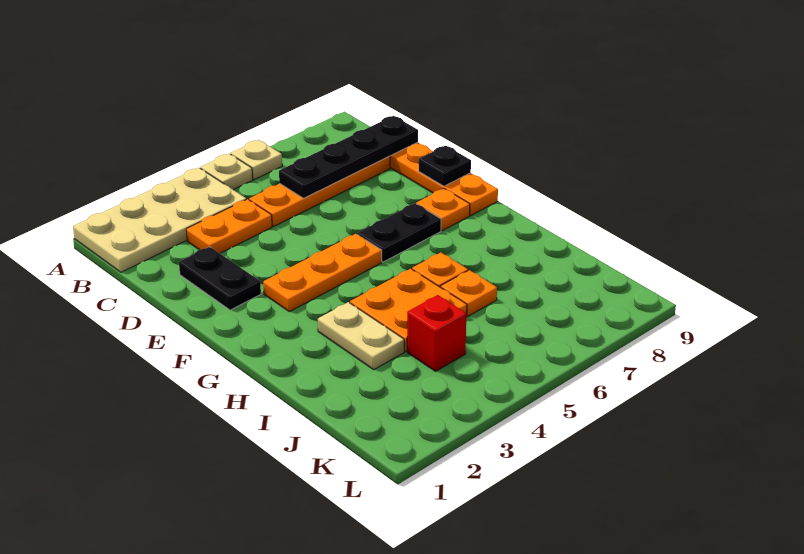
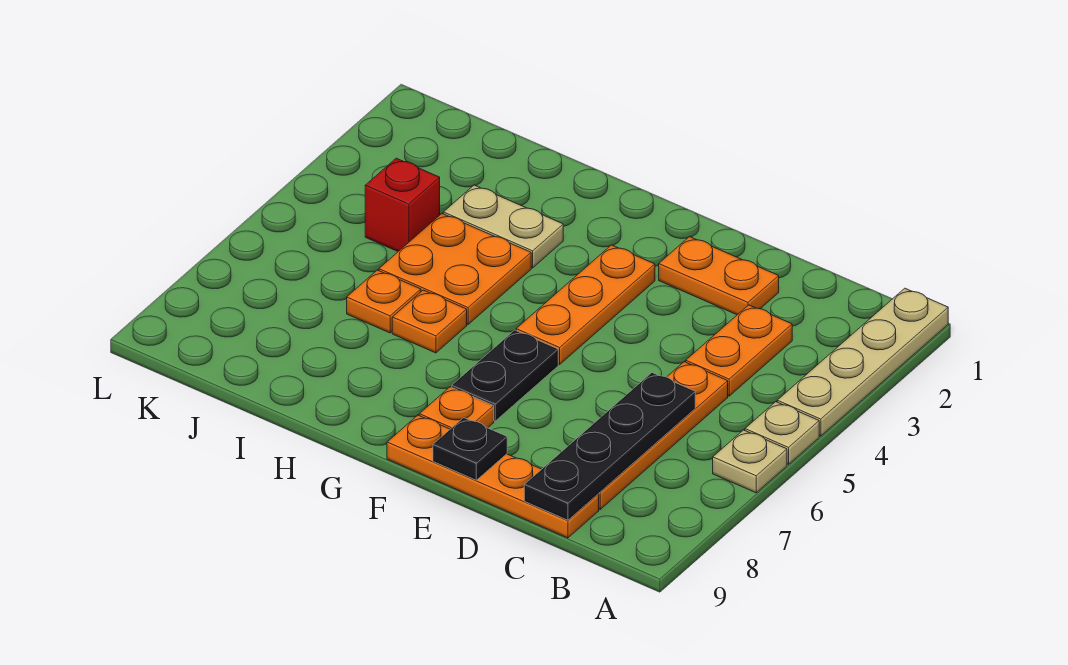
tan plate A1:B4 level 1 -> tan plate A1:A4 level 1
black plate D2:E2 level 1 -> orange plate D2:E2 level 1

